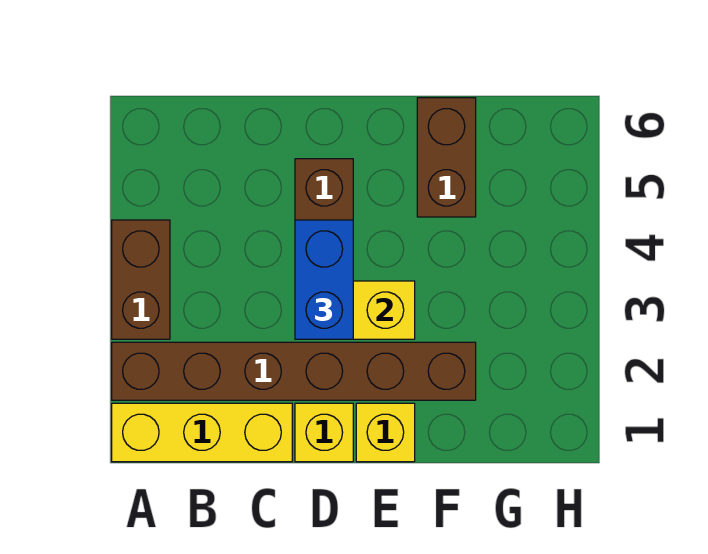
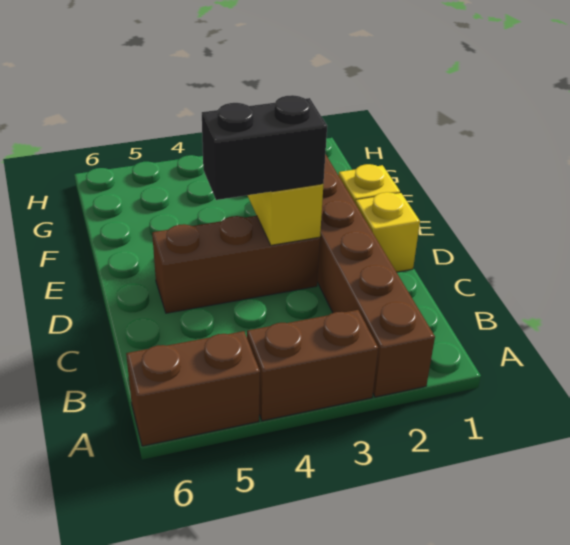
yellow brick A1:C1 level 1 -> none
blue brick D3:D4 level 3 -> black brick D3:D4 level 3
brown brick F5:F6 level 1 -> brown brick A5:A6 level 1

